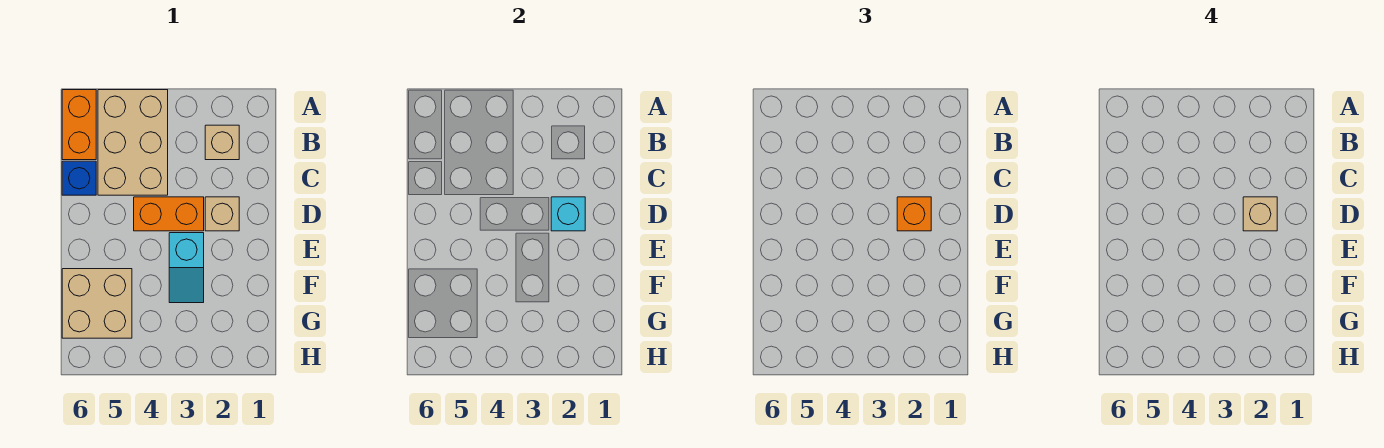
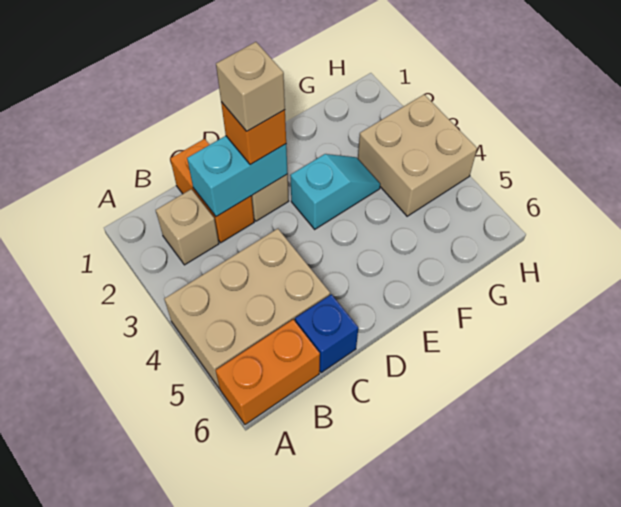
cyan brick D2 level 2 -> cyan brick C2:D2 level 2
orange brick D3:D4 level 1 -> orange brick C1:C2 level 1
tan brick F5:G6 level 1 -> tan brick G3:H4 level 1

